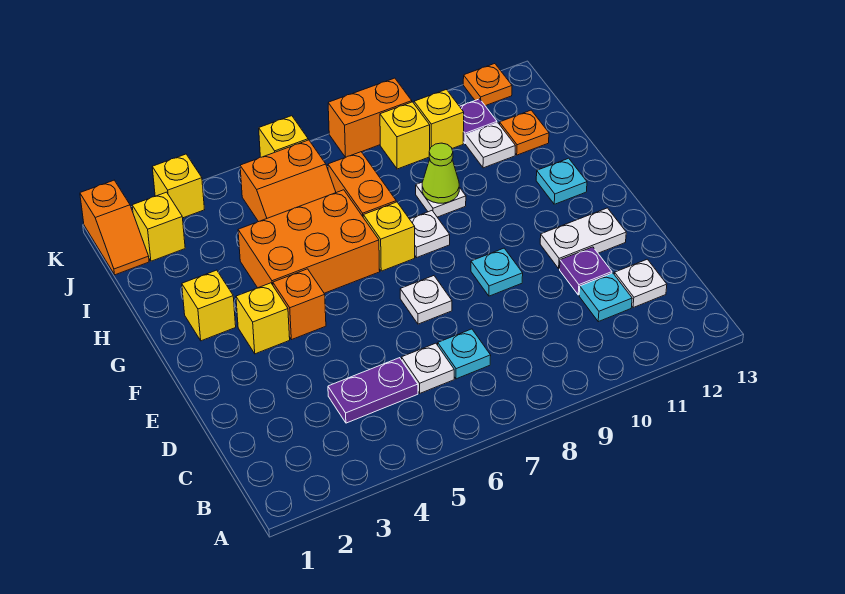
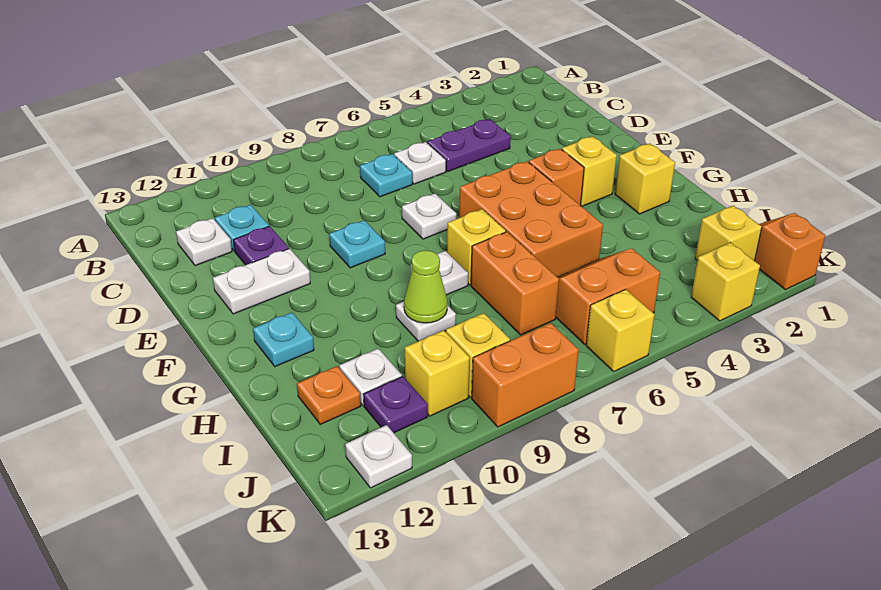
orange brick G4:H6 level 1 -> orange brick F5:H6 level 1
orange plate K12 level 1 -> white plate K12 level 1

